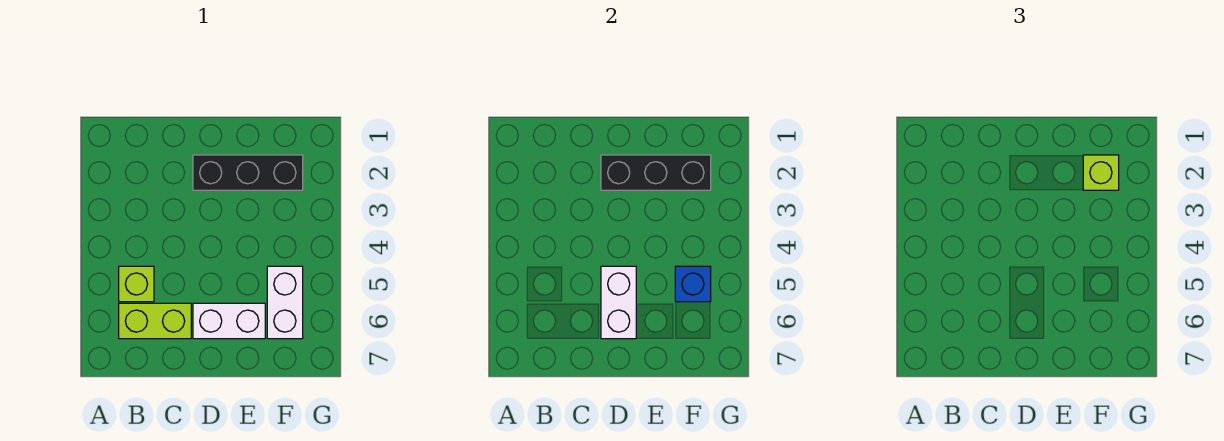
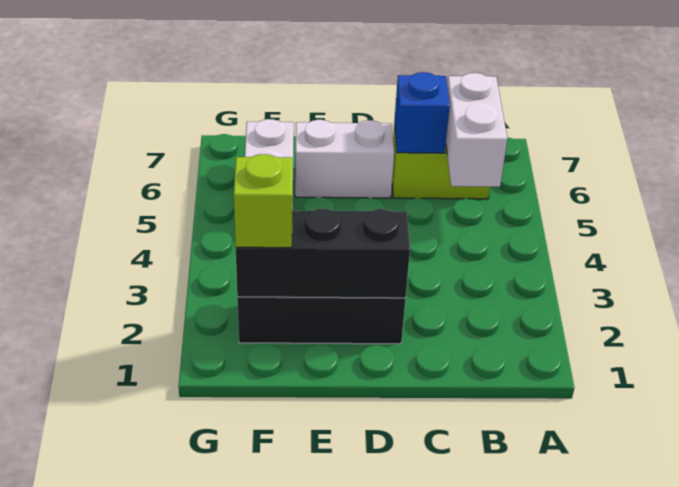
lime brick B5 level 1 -> none
white brick D5:D6 level 2 -> white brick B5:B6 level 2
blue brick F5 level 2 -> blue brick C6 level 2

